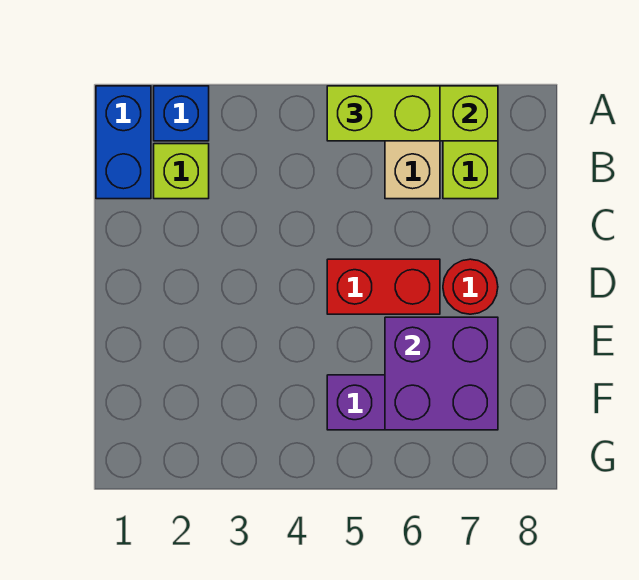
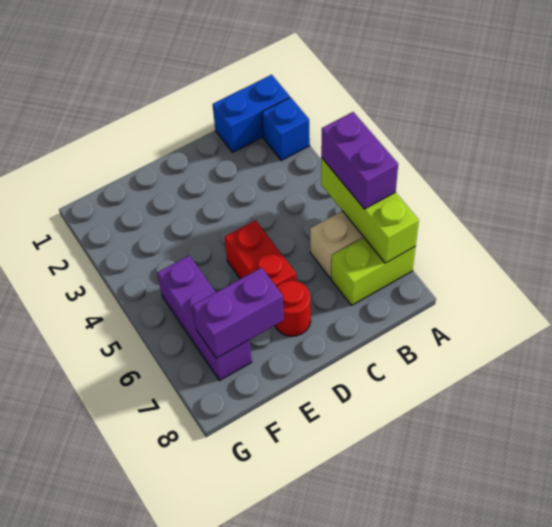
lime brick A5:A6 level 3 -> purple brick A5:A6 level 3
lime brick B2 level 1 -> none
purple brick E6:F7 level 2 -> purple brick E7:F7 level 2

